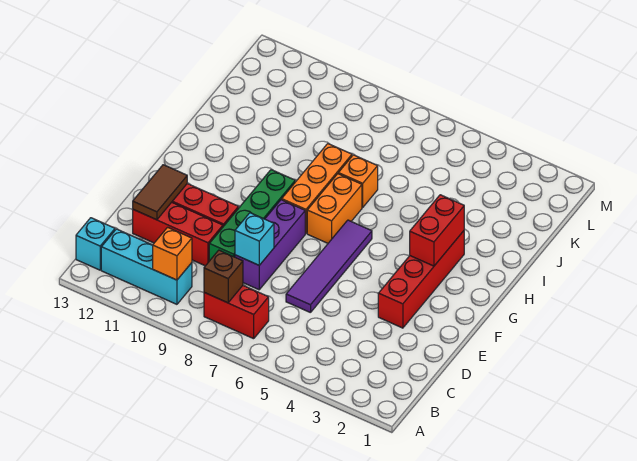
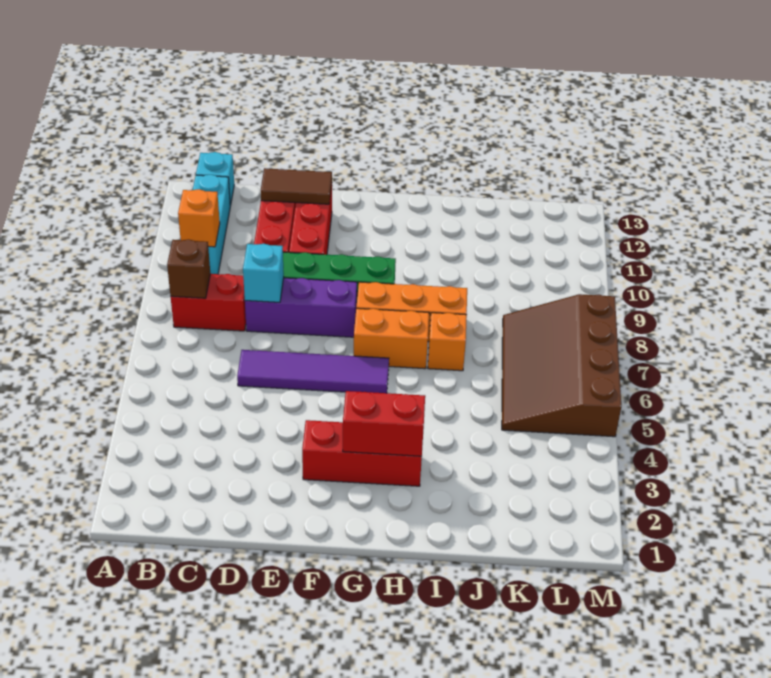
red brick B7:B8 level 1 -> red brick B8:C8 level 1
red brick E3:H3 level 1 -> red brick F3:H3 level 1
none -> brown slope K5:M8 level 1 top M

